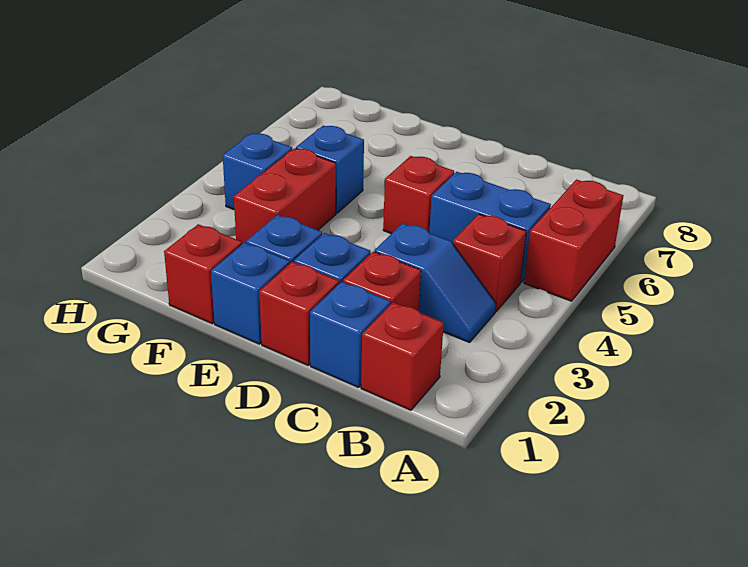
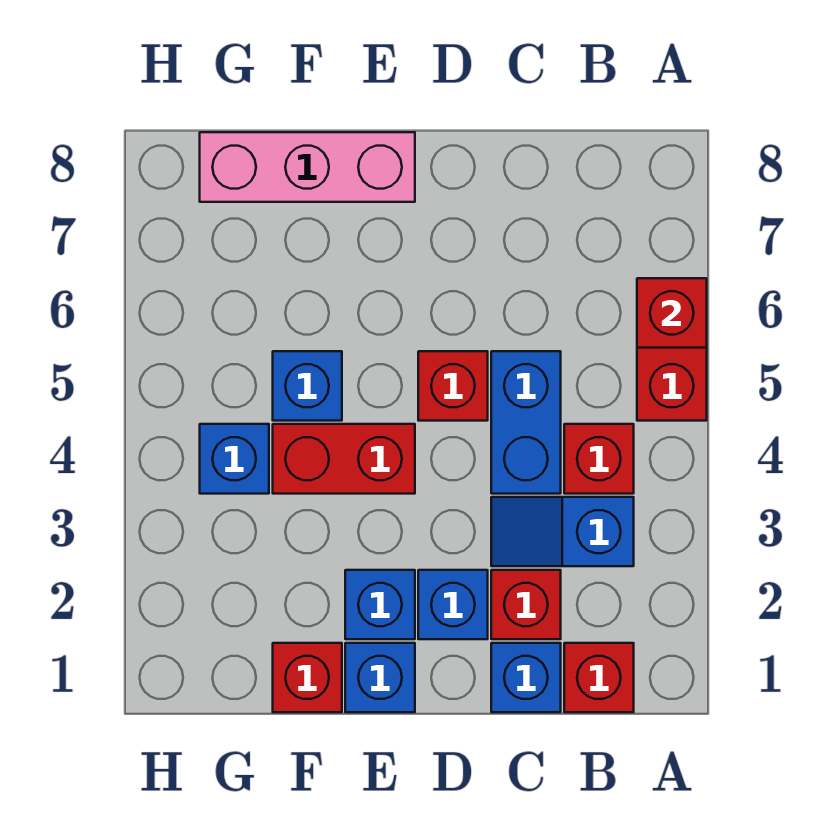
blue slope B3:C3 level 1 top C -> blue slope B3:C3 level 1 top B
blue brick B5:C5 level 1 -> blue brick C4:C5 level 1
red brick D1 level 1 -> red brick A6 level 2
none -> pink brick E8:G8 level 1
red brick F3:F4 level 1 -> red brick E4:F4 level 1

